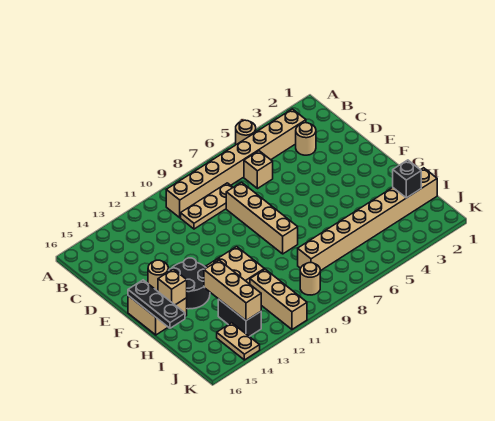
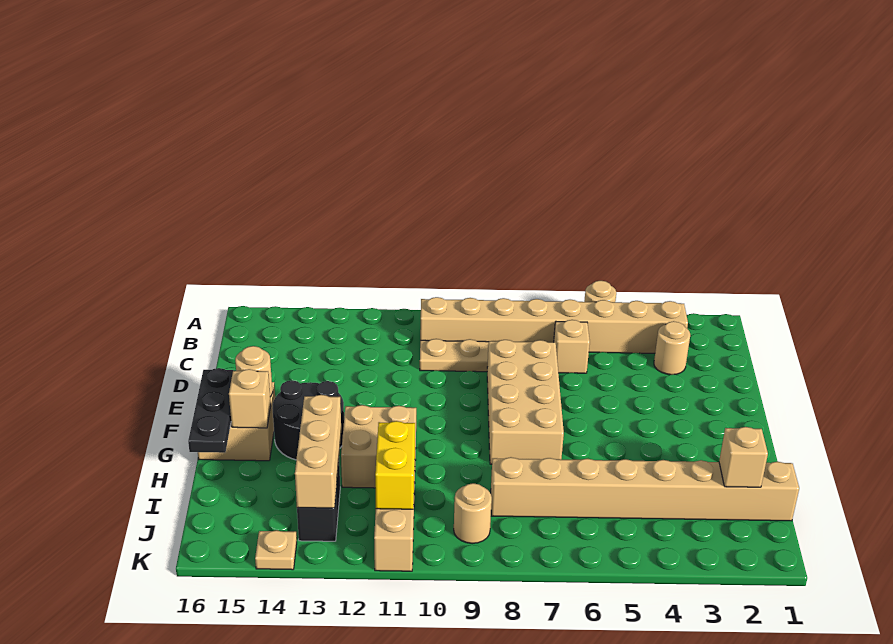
tan brick D8:G8 level 1 -> tan brick D7:G8 level 1
black brick I2 level 2 -> tan brick I2 level 2
none -> yellow brick I11:J11 level 2
tan plate J14:K14 level 1 -> tan plate K14 level 1

